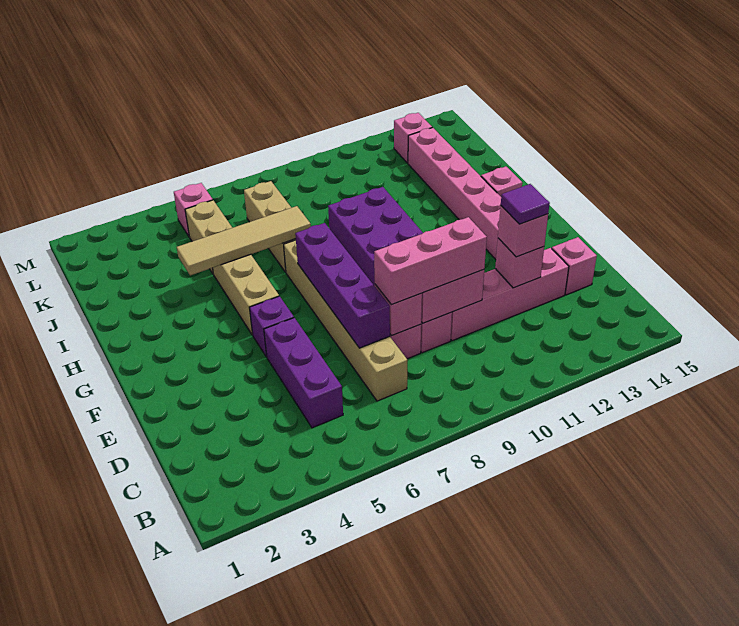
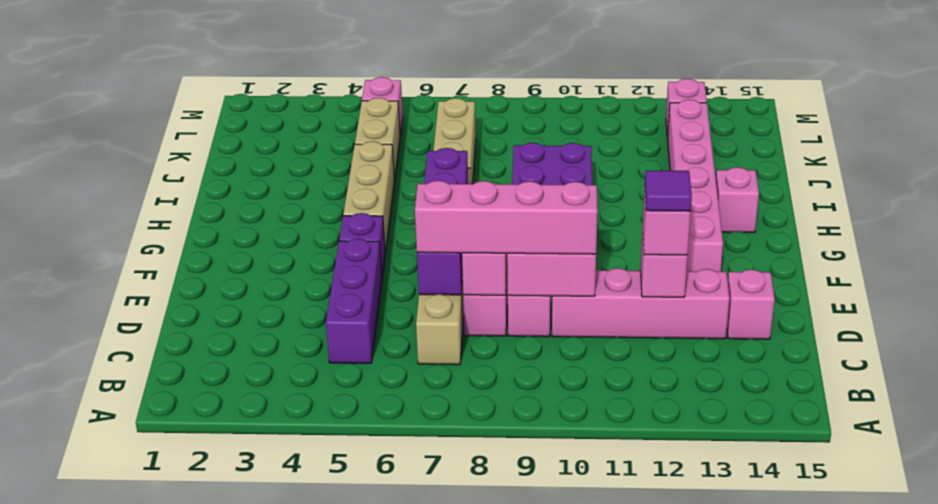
pink brick D8:D10 level 3 -> pink brick D7:D10 level 3
tan tile I4:I7 level 2 -> none

